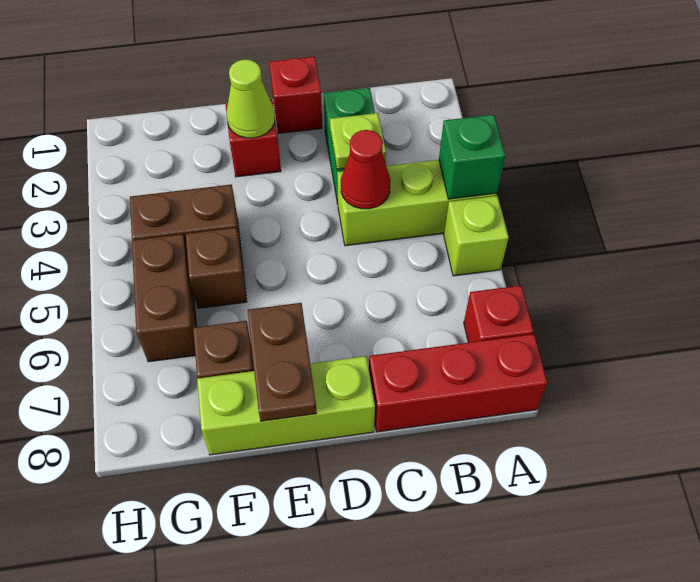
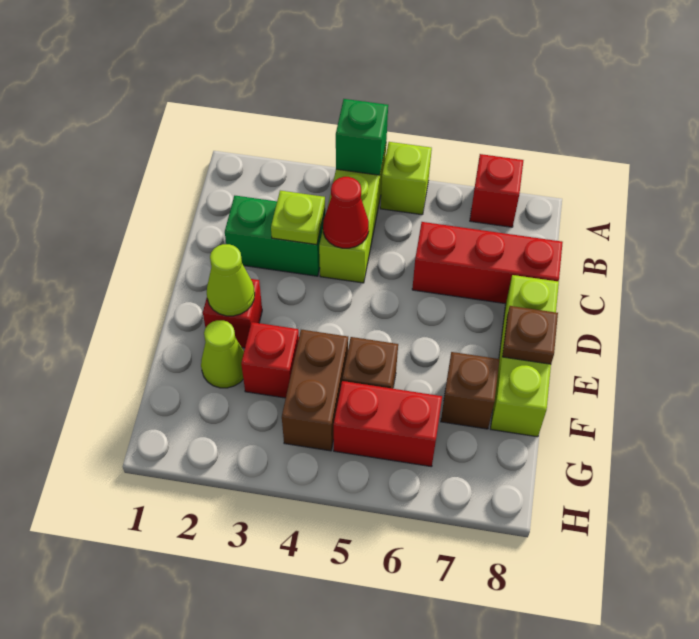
red brick A8:C8 level 1 -> red brick C6:C8 level 1
red brick D1 level 1 -> red brick F3 level 1
brown plate E7:E8 level 2 -> brown plate E8 level 2
none -> lime cone F2 level 1
brown brick G5:G6 level 1 -> red brick G5:G6 level 1

